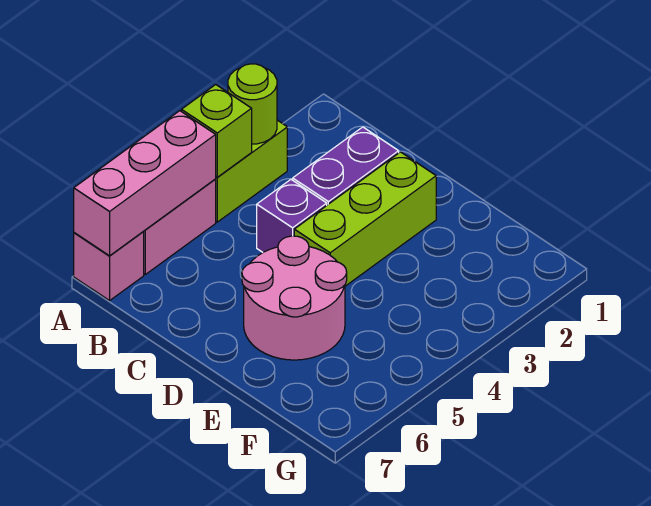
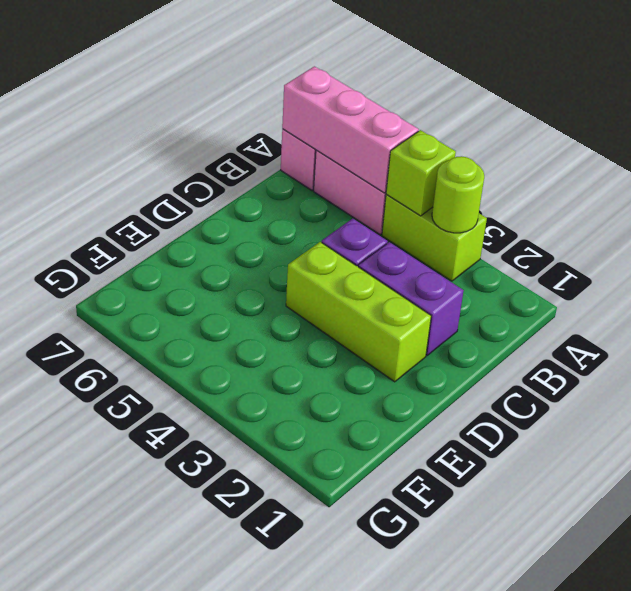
pink round brick D5:E6 level 1 -> none

